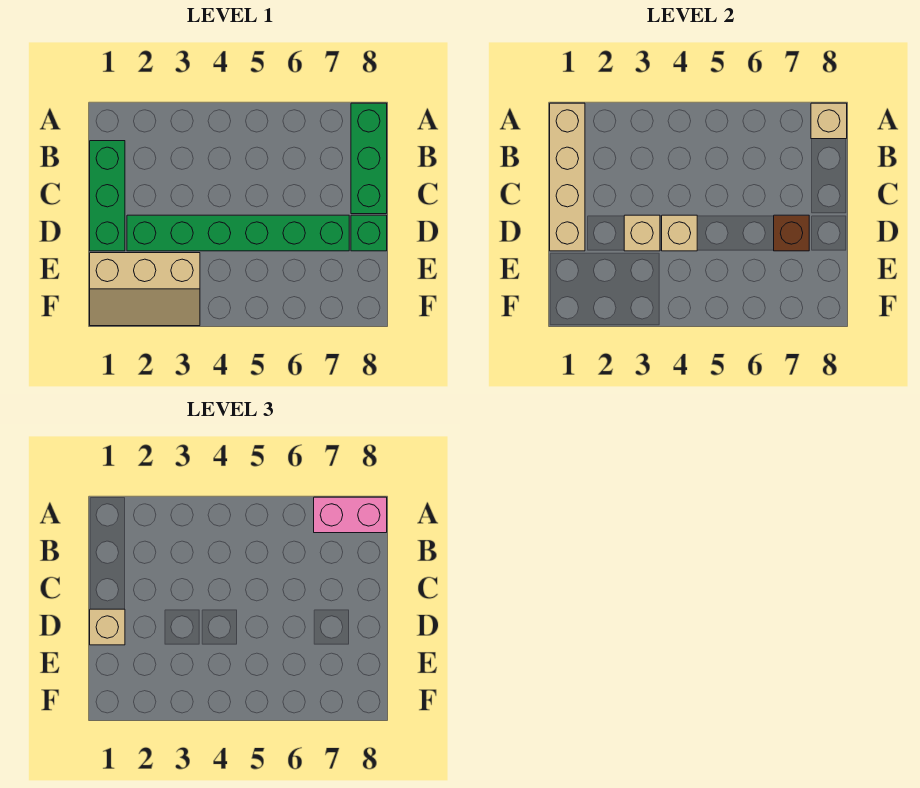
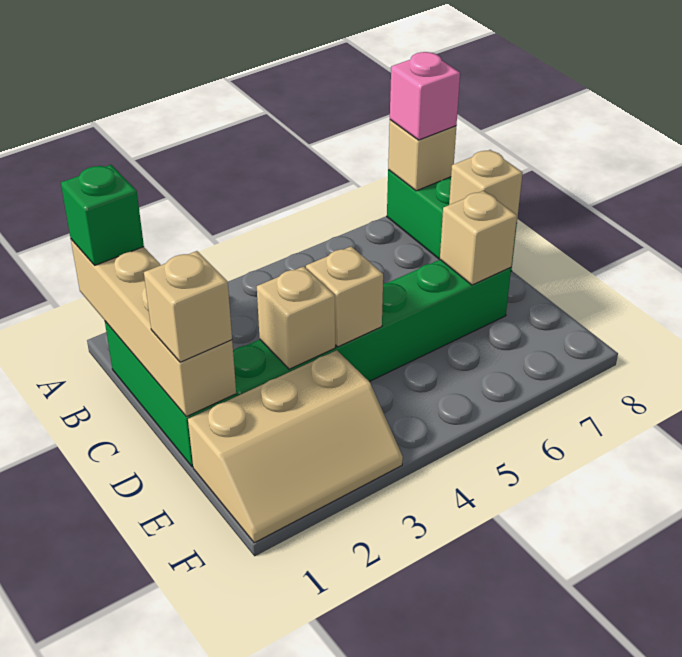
pink brick A7:A8 level 3 -> pink brick A8 level 3
none -> tan brick C8 level 2
brown brick D7 level 2 -> tan brick D7 level 2
green brick D8 level 1 -> green brick A1 level 3

